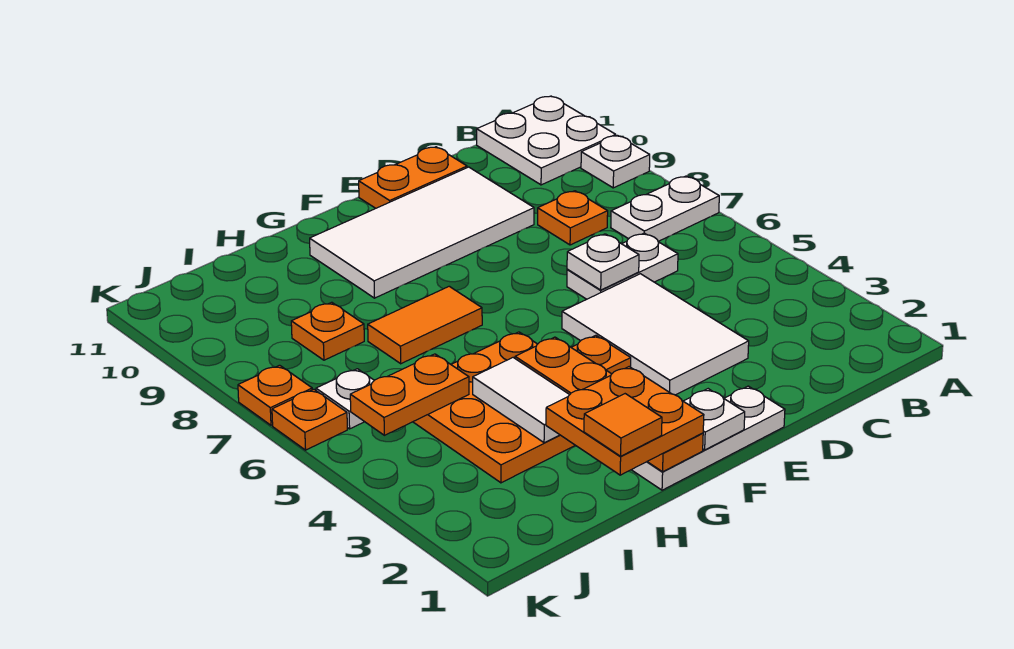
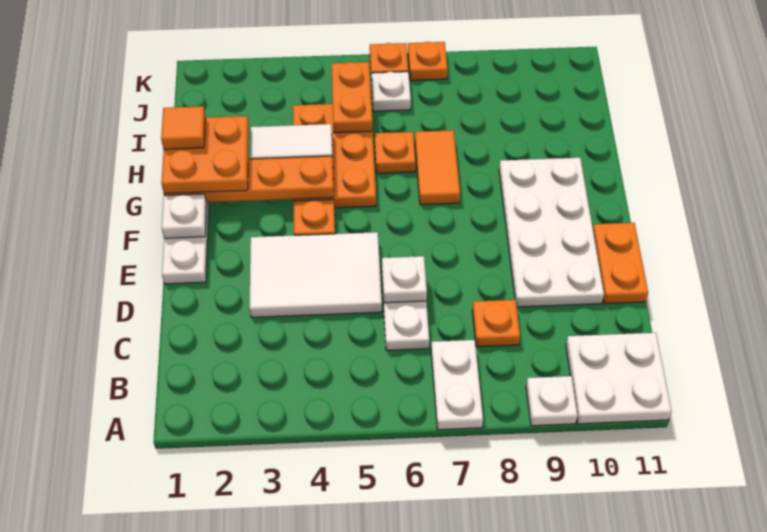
white tile D9:G10 level 1 -> white plate D9:G10 level 1
orange plate G3:I5 level 1 -> orange plate G4:I5 level 1
orange plate I8 level 1 -> orange plate H6 level 1

